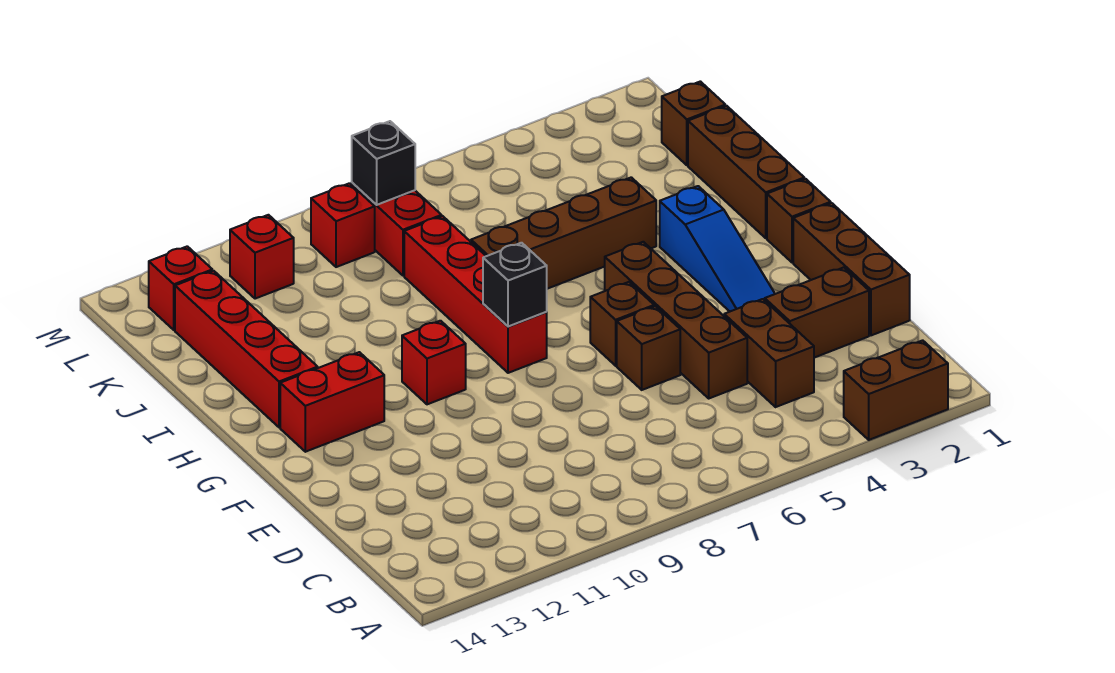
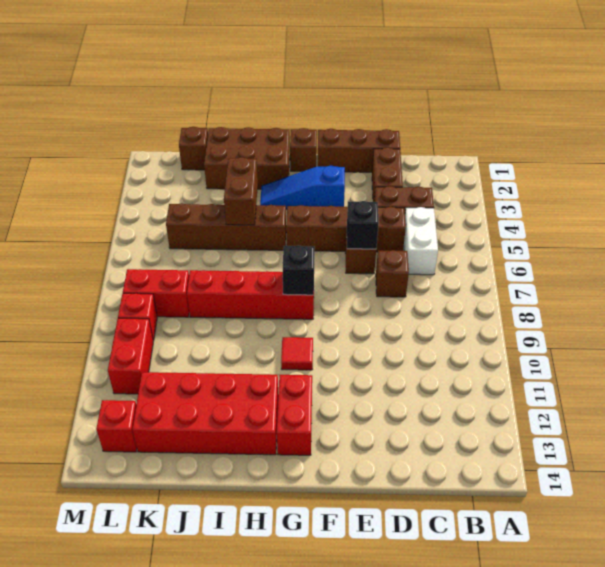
brown brick A2:A3 level 1 -> brown brick I4:I5 level 2
none -> white brick C5:C6 level 1
blue slope F3:H3 level 1 top H -> blue slope F3:H3 level 1 top F
brown brick F6 level 1 -> brown brick D7 level 1
red brick G10 level 1 -> red tile G10 level 1
brown brick H1:J1 level 1 -> brown brick H1:J2 level 1
red brick H13:K13 level 1 -> red brick H12:K13 level 1
brown brick I4:I7 level 1 -> brown brick H5:K5 level 1
black brick L8 level 2 -> black brick E6 level 2
red brick L11 level 1 -> red brick L10:L11 level 1

